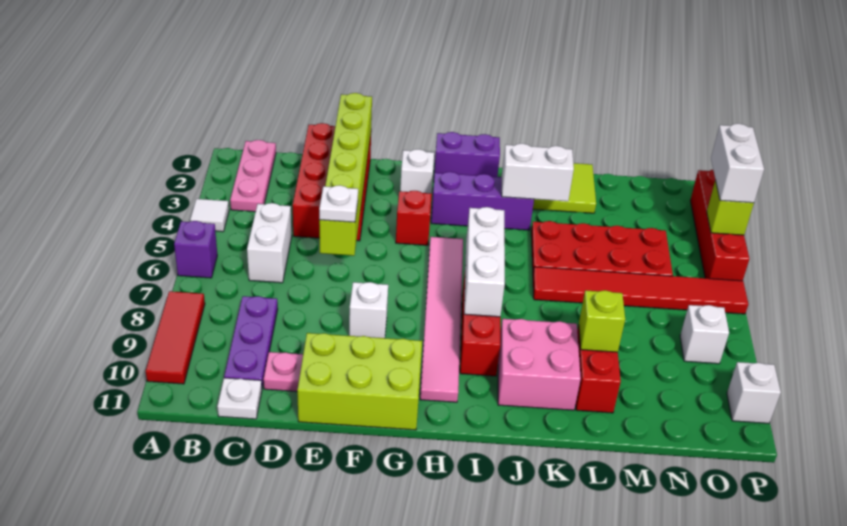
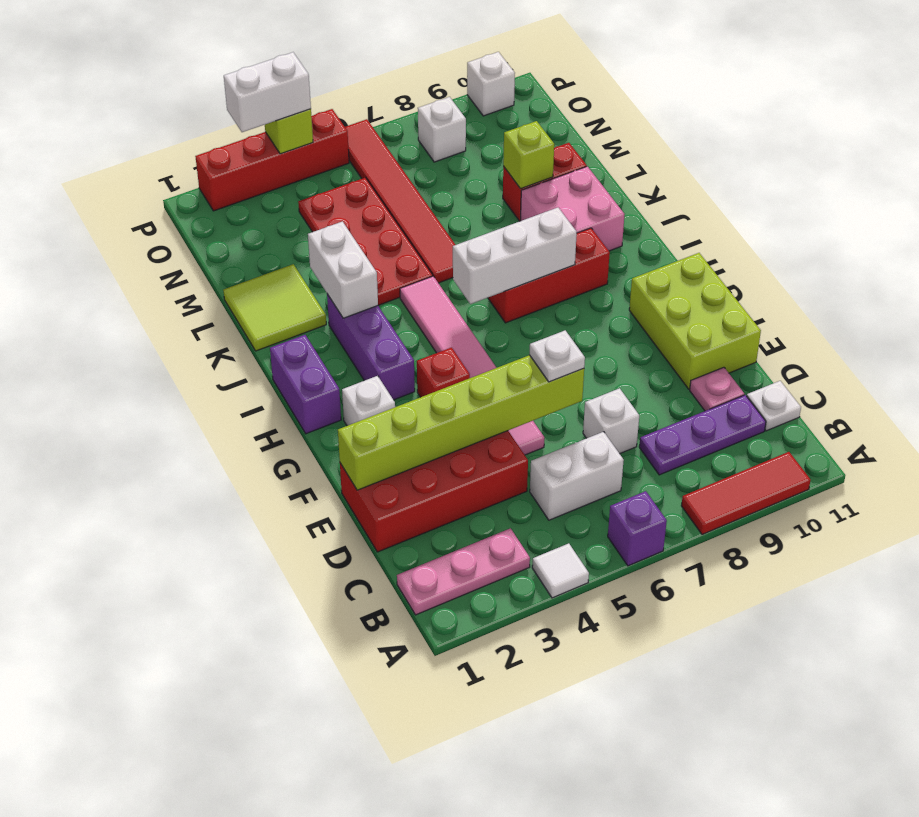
white brick F8 level 1 -> white brick D7 level 1
pink tile H5:H10 level 1 -> pink tile E5:J5 level 1

